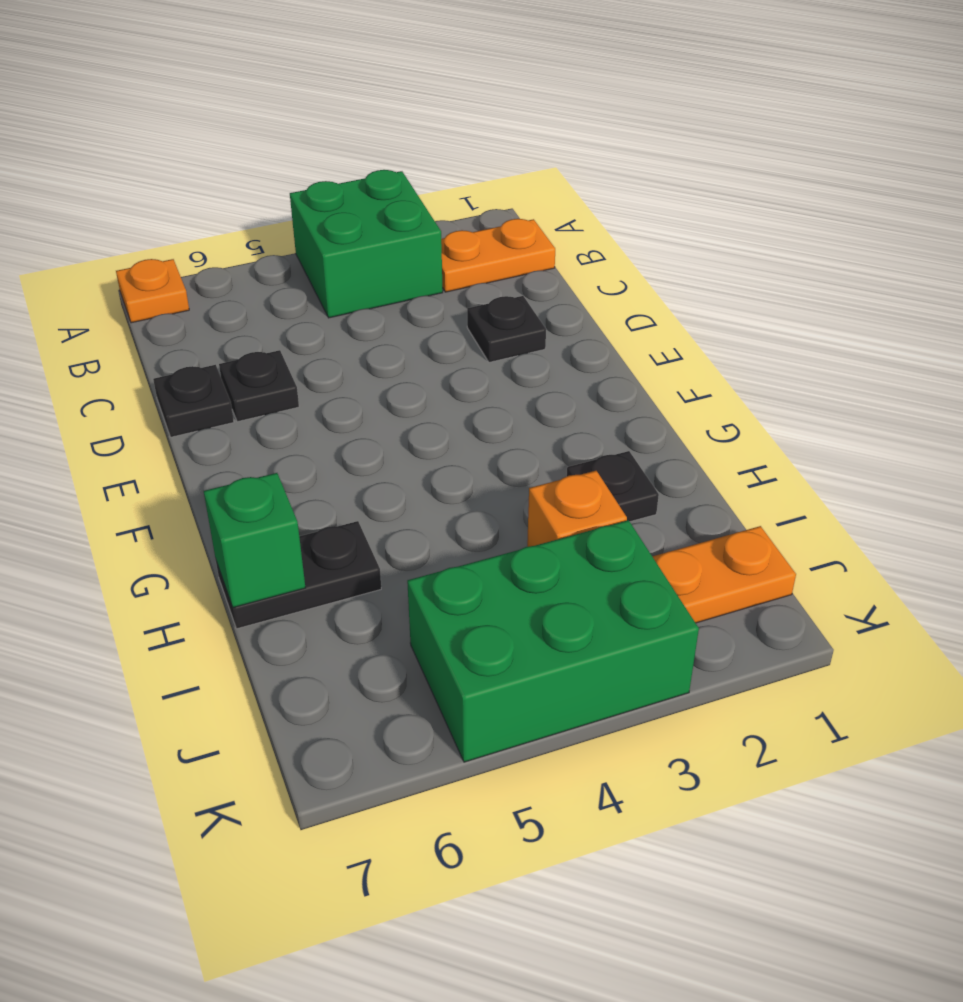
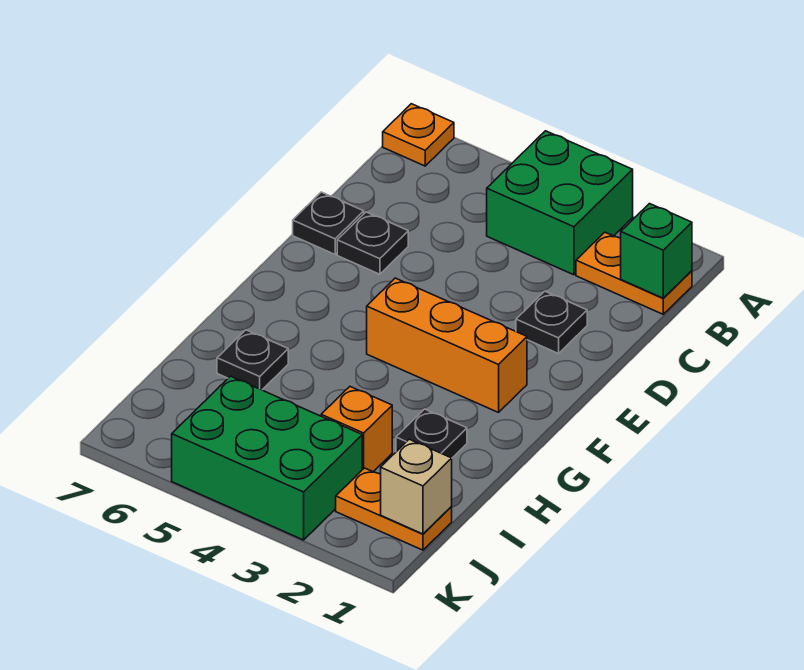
none -> orange brick F2:F4 level 1
black plate H6:H7 level 1 -> black plate H6 level 1
green brick H7 level 2 -> green brick B1 level 2
none -> tan brick J1 level 2

